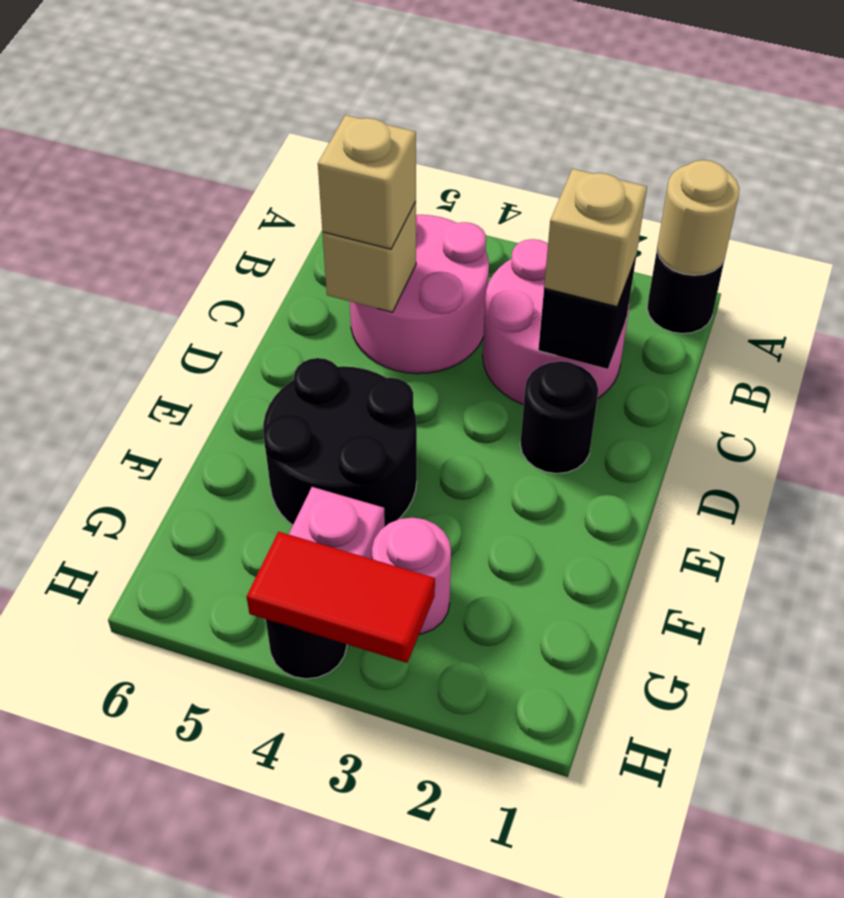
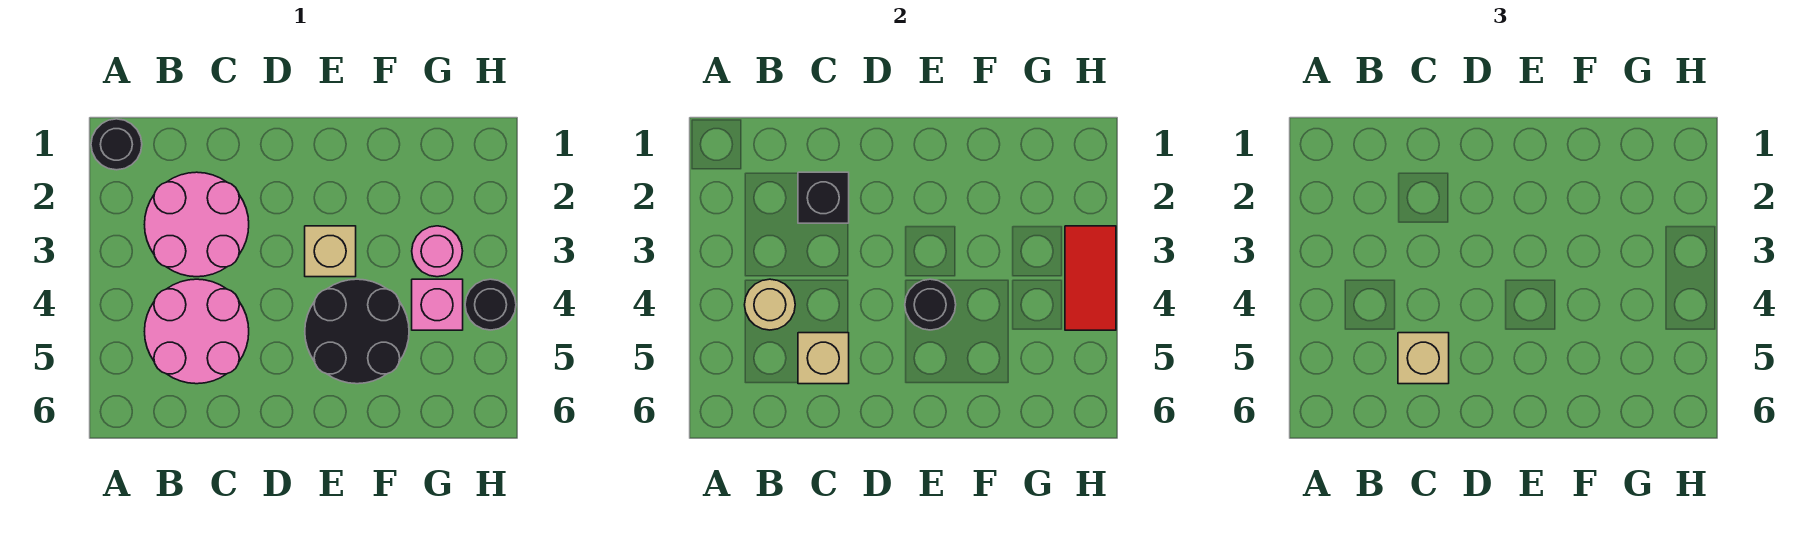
tan round brick A1 level 2 -> tan round brick B4 level 2
tan brick C2 level 3 -> tan brick E3 level 1
black round brick D2 level 1 -> black round brick E4 level 2

